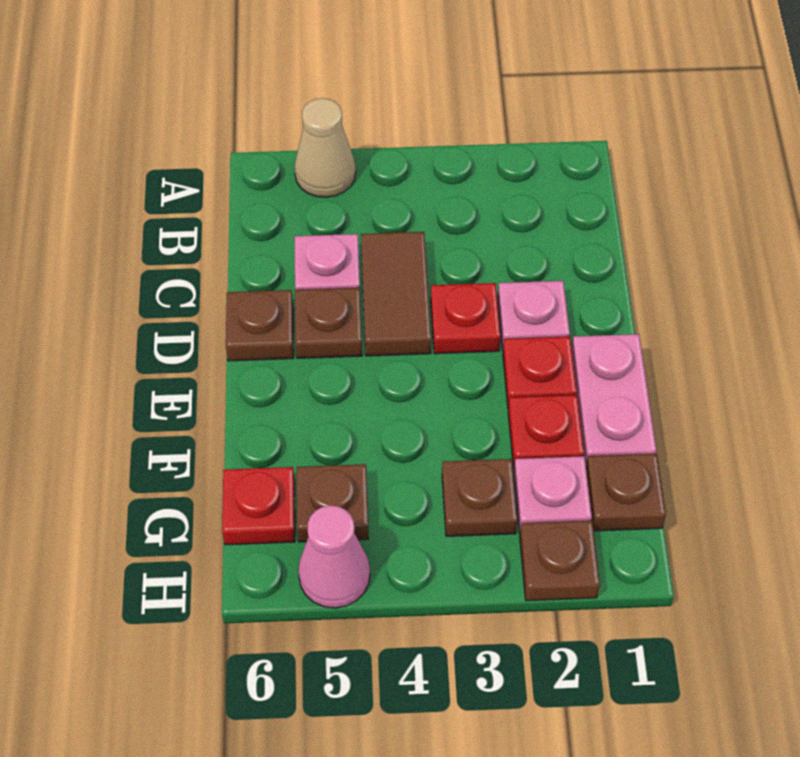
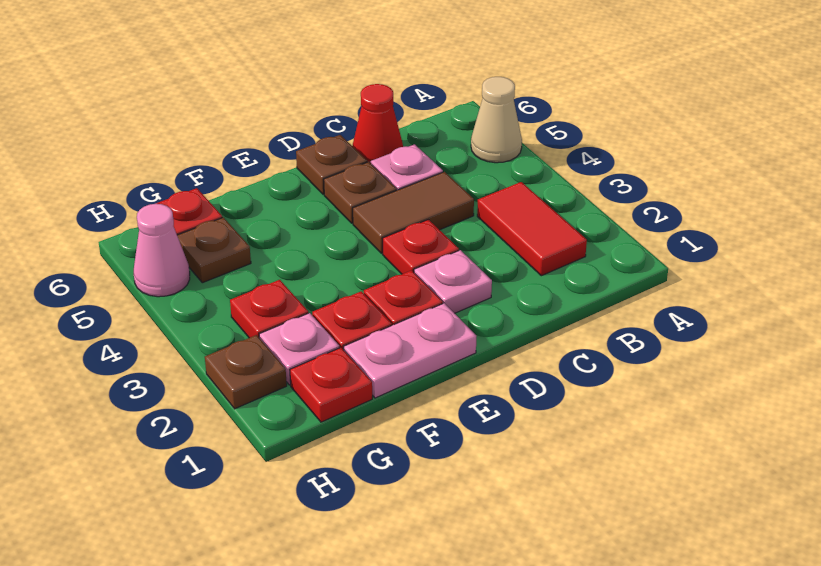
none -> red tile B2:B3 level 1
none -> red cone C6 level 1
brown plate G1 level 1 -> red plate G1 level 1
brown plate G3 level 1 -> red plate G3 level 1

